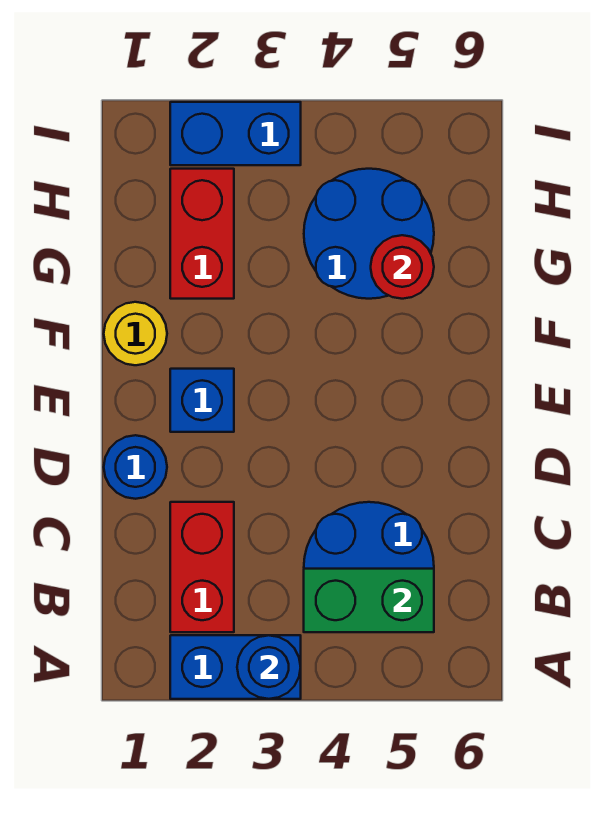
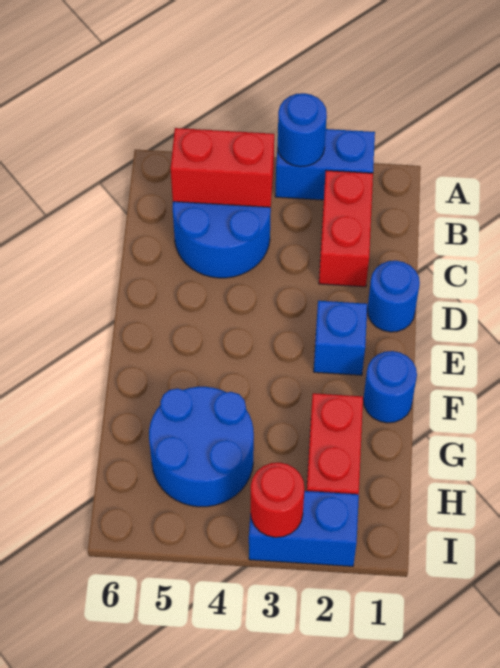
green brick B4:B5 level 2 -> red brick B4:B5 level 2
yellow round brick F1 level 1 -> blue round brick F1 level 1
red round brick G5 level 2 -> red round brick I3 level 2

